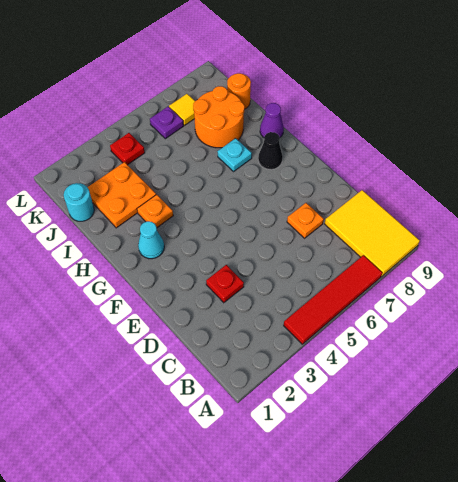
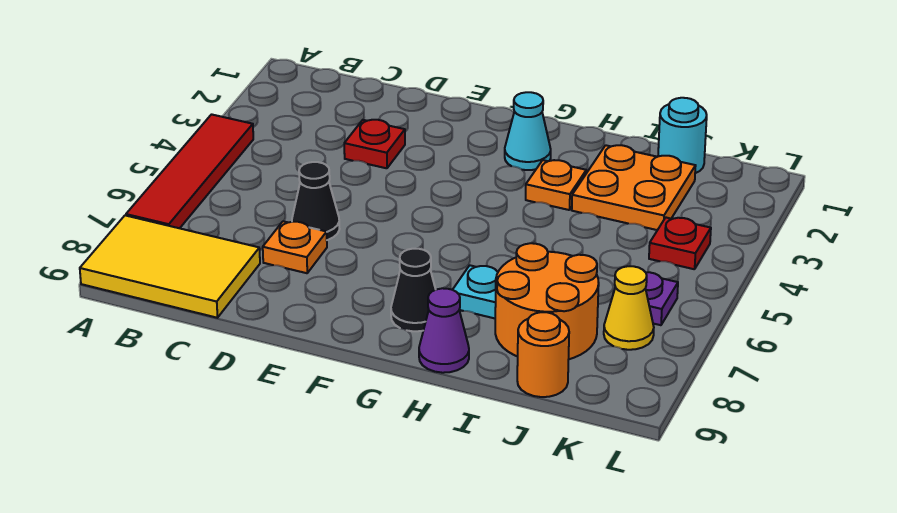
none -> black cone D6 level 1
yellow tile K7 level 1 -> yellow cone K7 level 1

